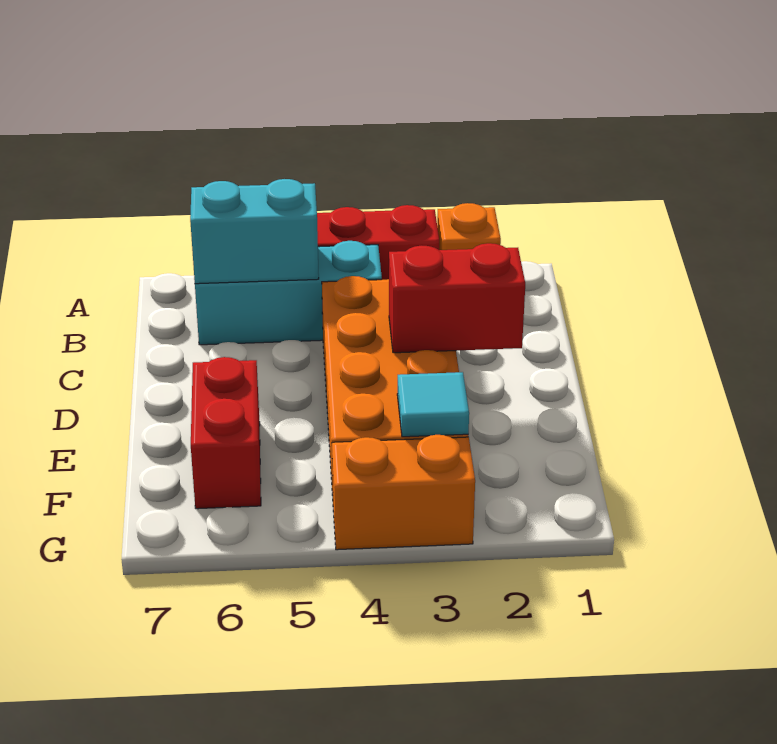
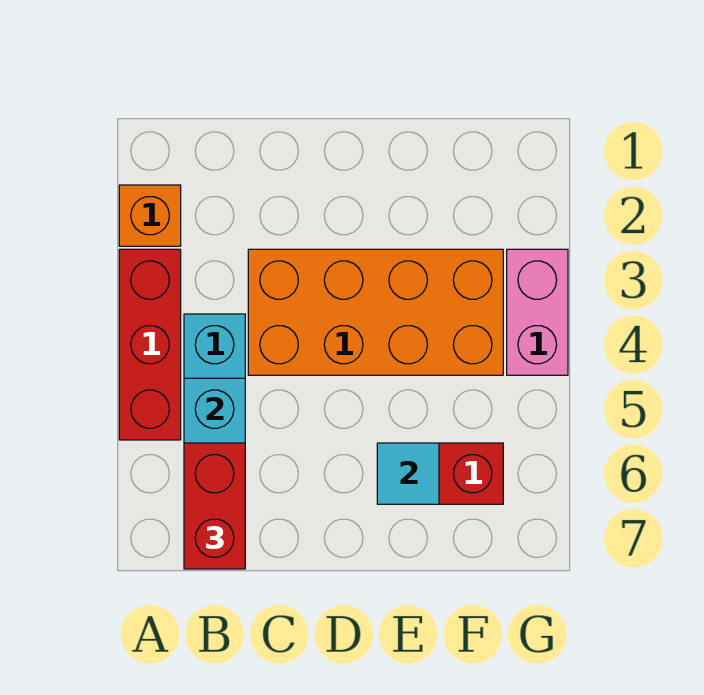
red brick D2:D3 level 2 -> red brick B6:B7 level 3
cyan tile F3 level 2 -> cyan tile E6 level 2
orange brick G3:G4 level 1 -> pink brick G3:G4 level 1

